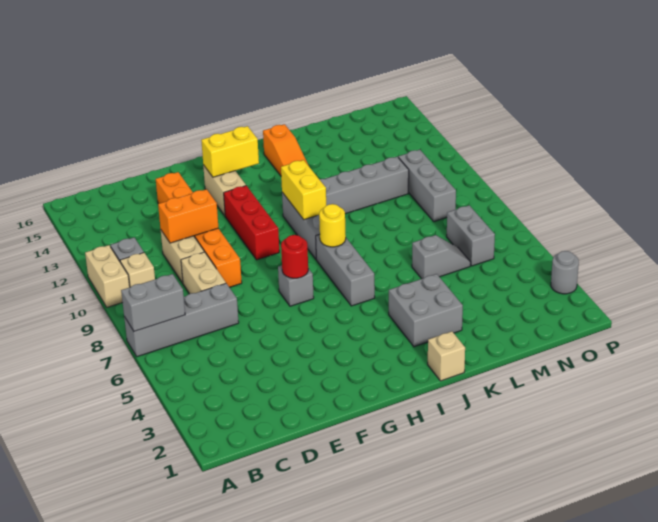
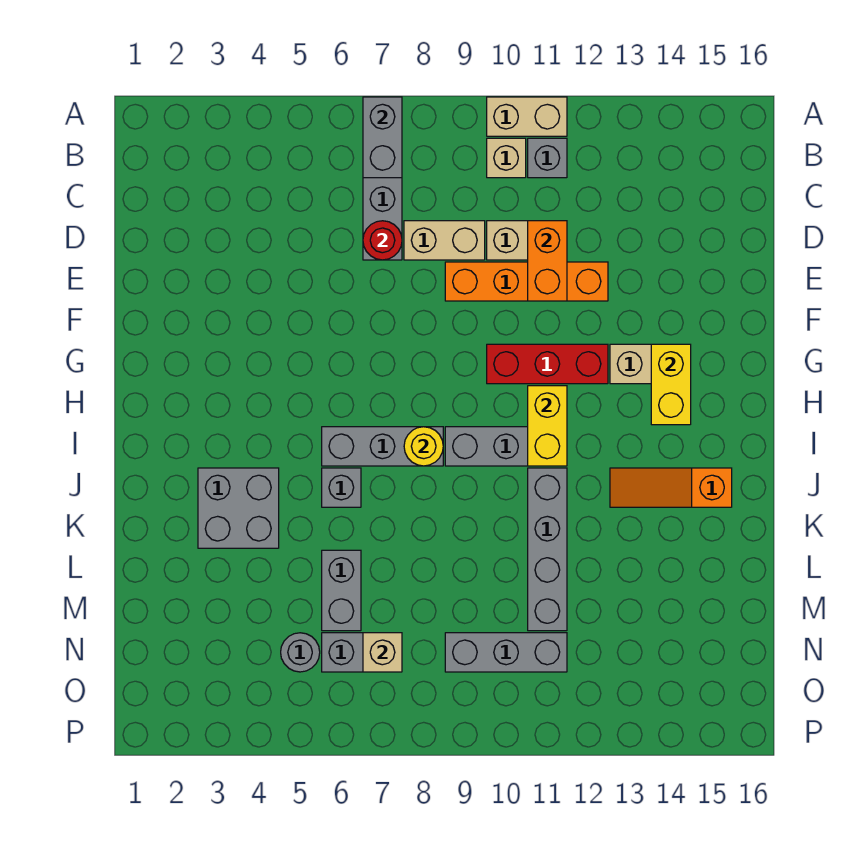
orange brick E9:E14 level 1 -> orange brick E9:E12 level 1
grey brick G7 level 1 -> grey brick J6 level 1
red round brick G7 level 2 -> red round brick D7 level 2
yellow brick I10:I11 level 2 -> yellow brick H11:I11 level 2
tan brick J1 level 1 -> tan brick N7 level 2
grey slope L6:M6 level 1 top L -> grey brick L6:M6 level 1
grey round brick P3 level 1 -> grey round brick N5 level 1

